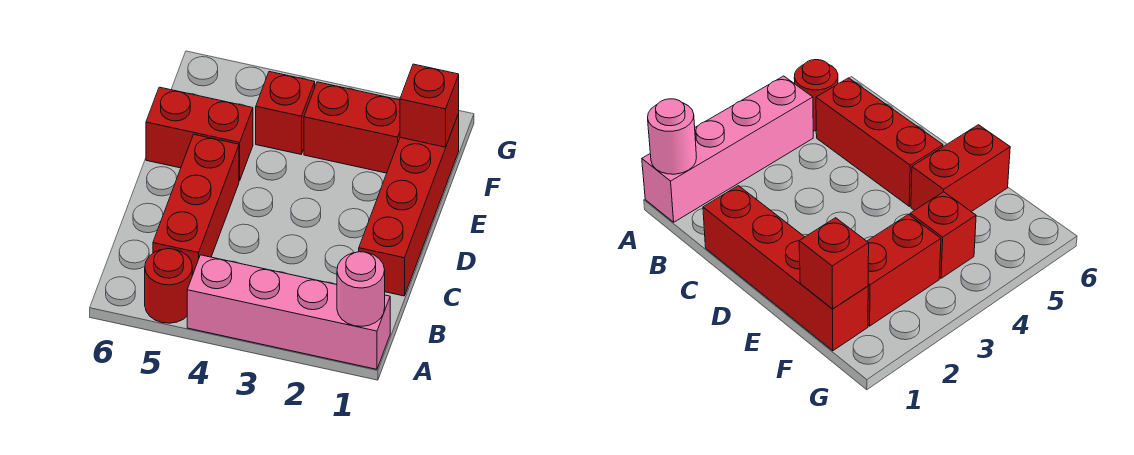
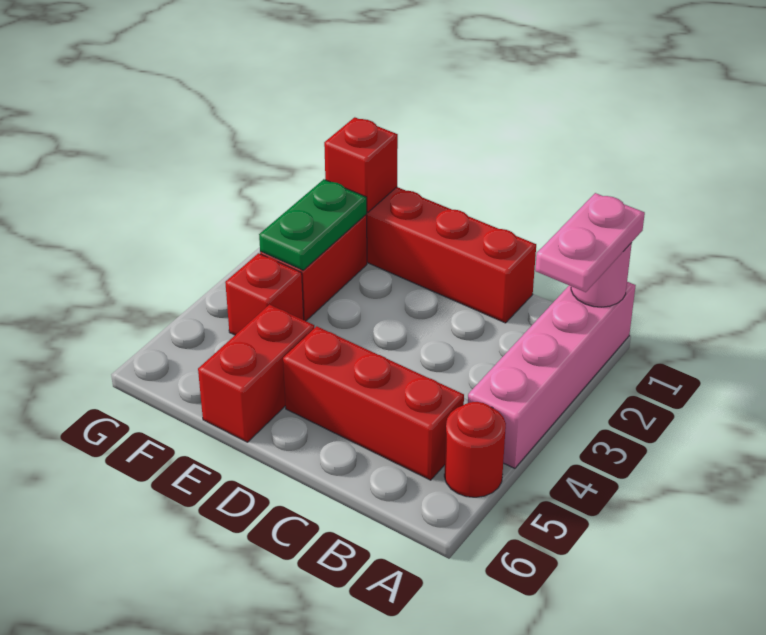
none -> pink plate A1:A2 level 3
none -> green plate F2:F3 level 2

